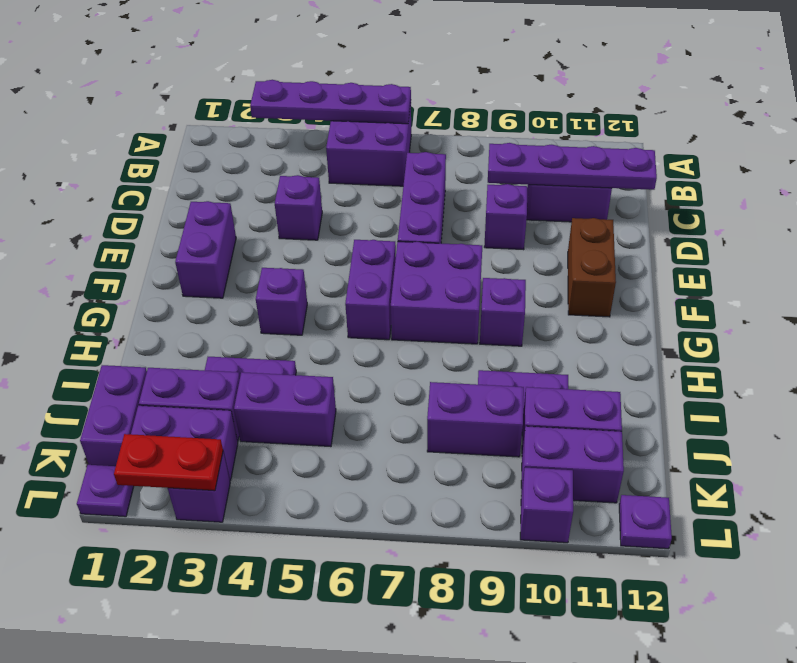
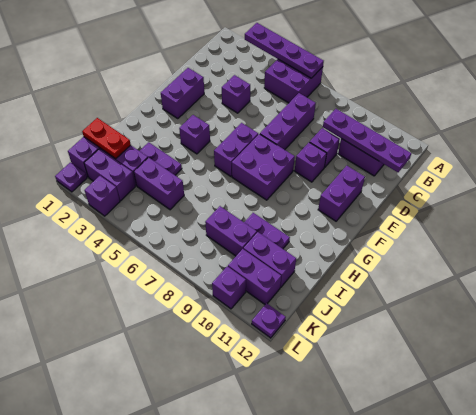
brown brick E11:F11 level 1 -> purple brick E11:F11 level 1
purple brick G9 level 1 -> purple brick E9 level 1
red plate L2:L3 level 2 -> red plate J1:J2 level 2

